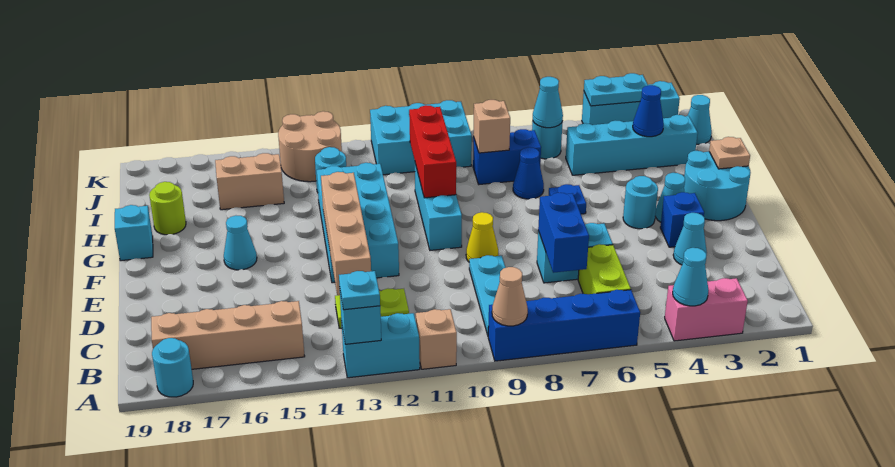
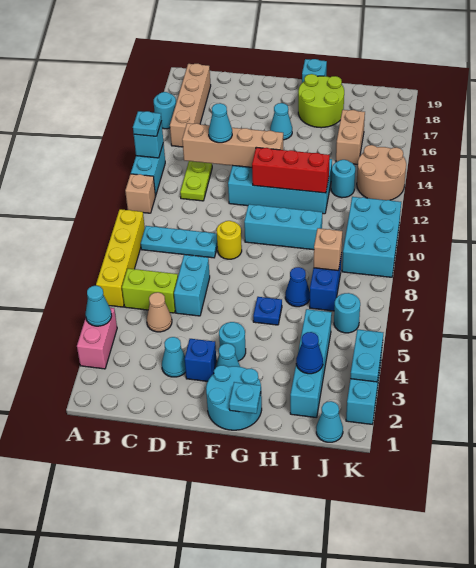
blue brick A6:A9 level 1 -> yellow brick A6:A9 level 1
tan cone A9 level 2 -> tan cone C5 level 1
cyan round brick A18 level 1 -> cyan round brick A16 level 1
blue brick C7:D7 level 2 -> none
yellow cone E9 level 1 -> yellow round brick E9 level 1
tan plate G1 level 2 -> cyan plate G1 level 2
red brick G10:I10 level 2 -> red brick F12:H12 level 2
lime round brick H18 level 1 -> lime round brick G17:H18 level 1
cyan cone J6 level 2 -> cyan cone D13 level 3

